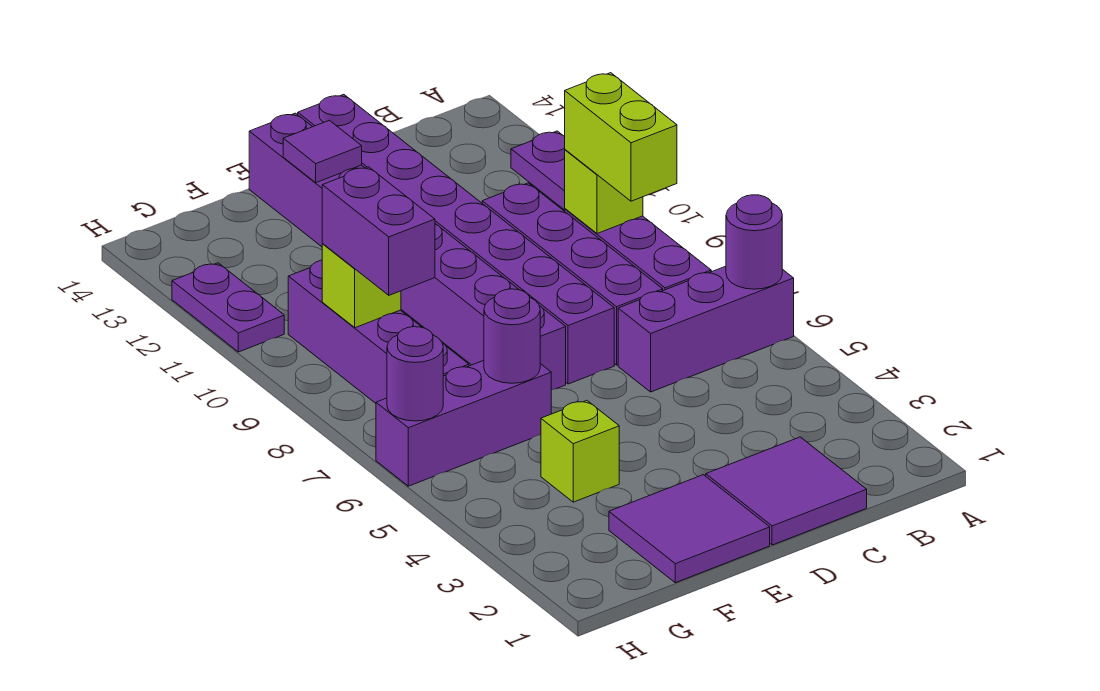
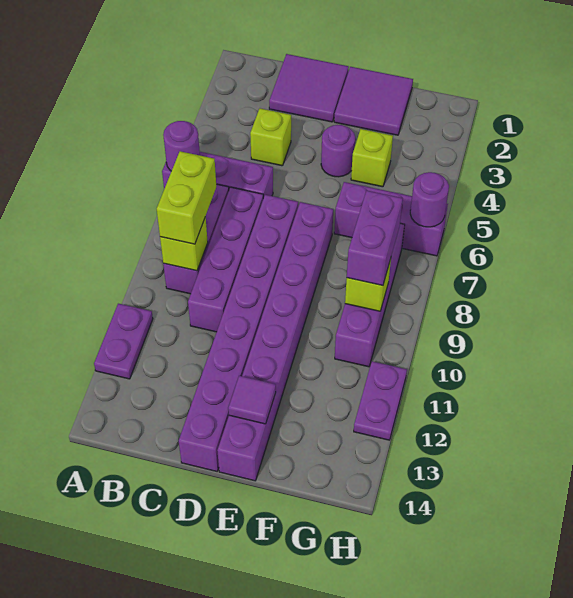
none -> lime brick C4 level 1
purple round brick F6 level 2 -> purple round brick E4 level 1

